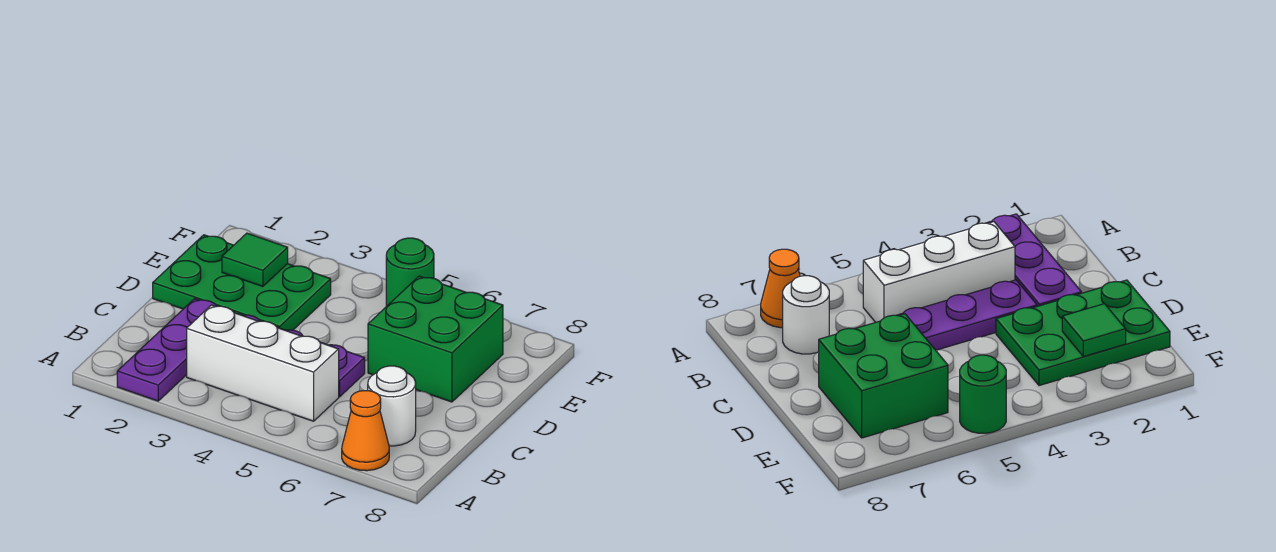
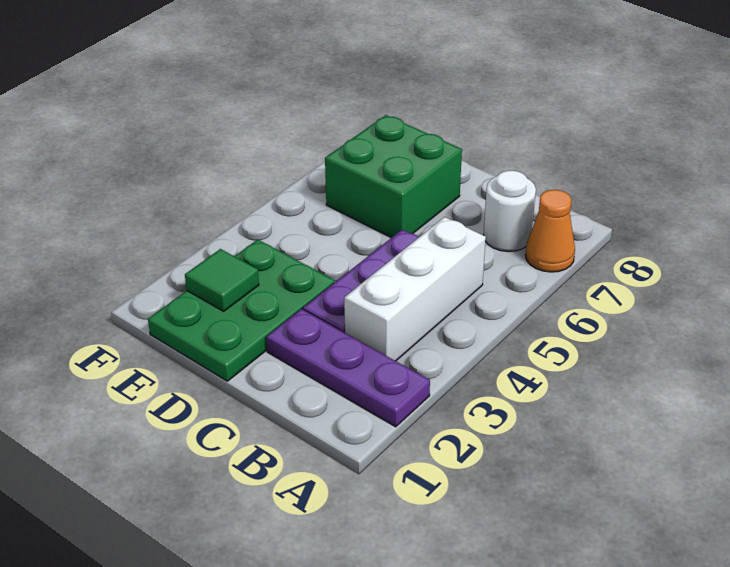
green round brick F5 level 1 -> none

